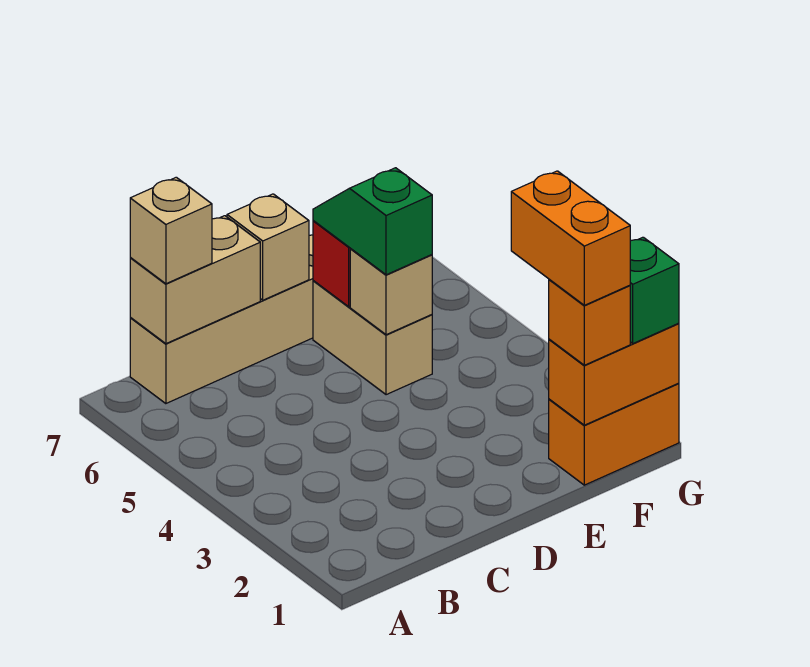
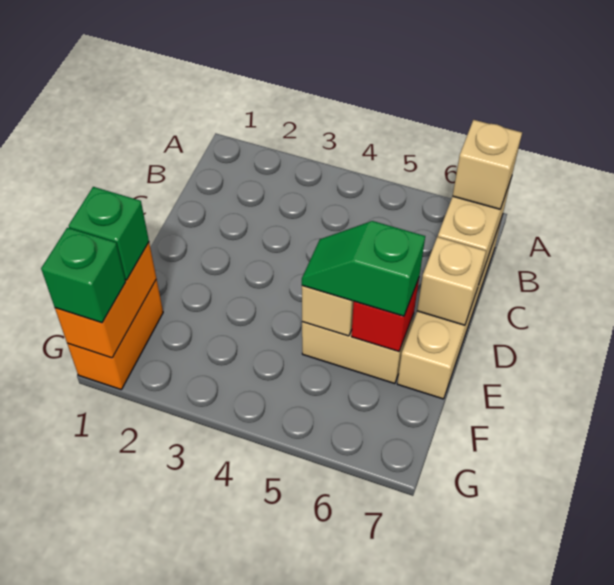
green slope E5:E6 level 3 top 5 -> green slope E5:E6 level 3 top 6
orange brick F1 level 3 -> green brick F1 level 3
orange brick F1:F2 level 4 -> none

